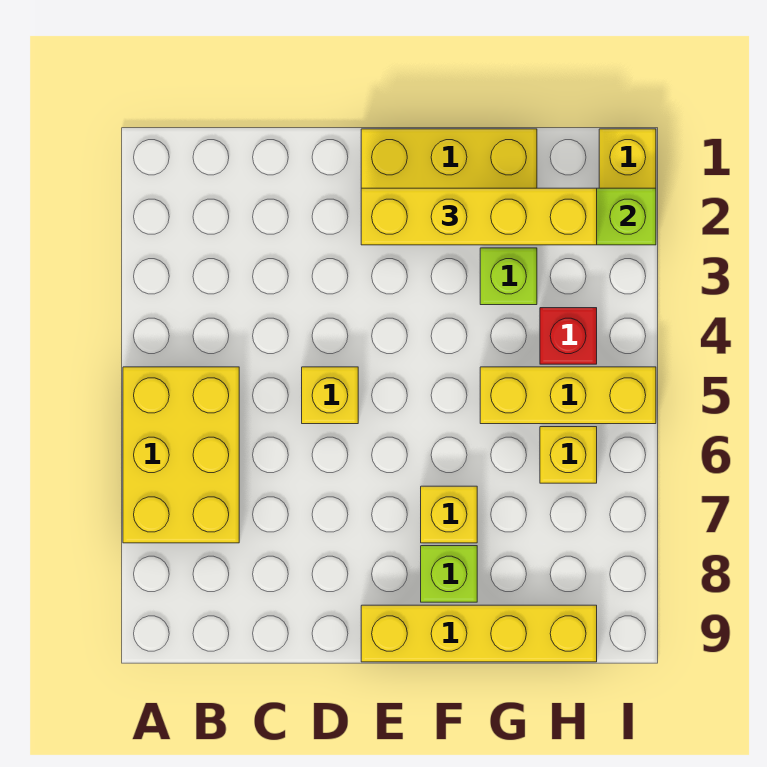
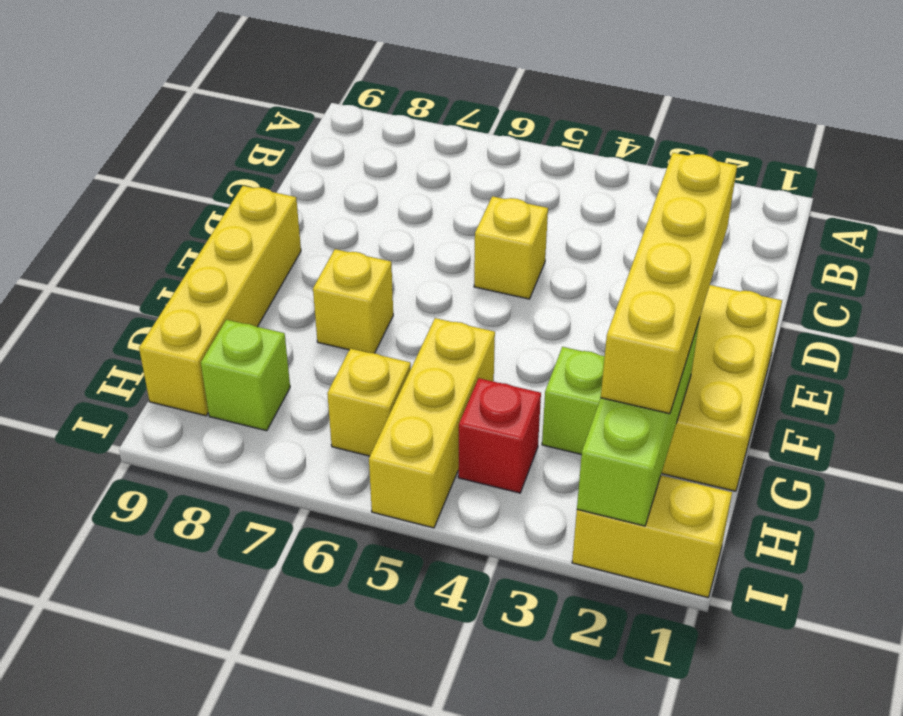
yellow brick A5:B7 level 1 -> none
lime brick F8 level 1 -> lime brick H8 level 1

